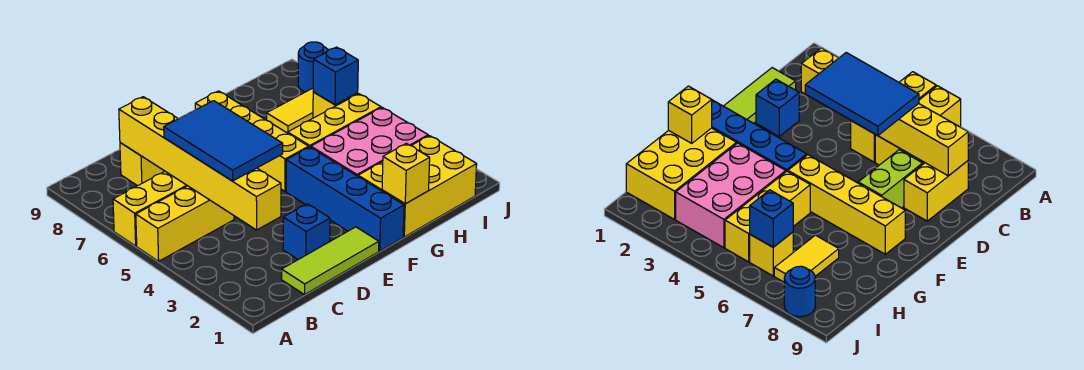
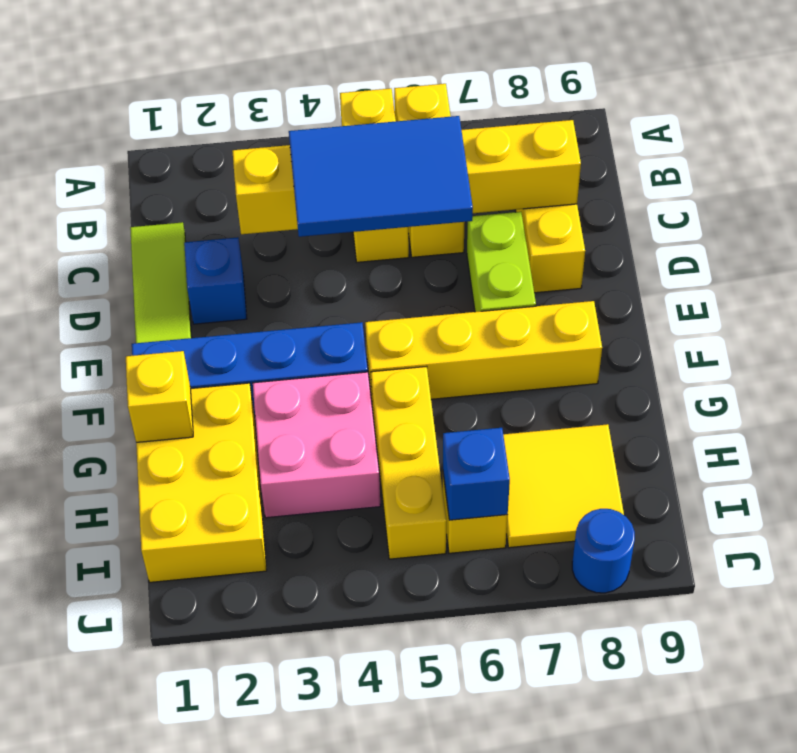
pink brick G3:I4 level 1 -> pink brick G3:H4 level 1
yellow tile H7:I7 level 1 -> yellow tile H7:I8 level 1

